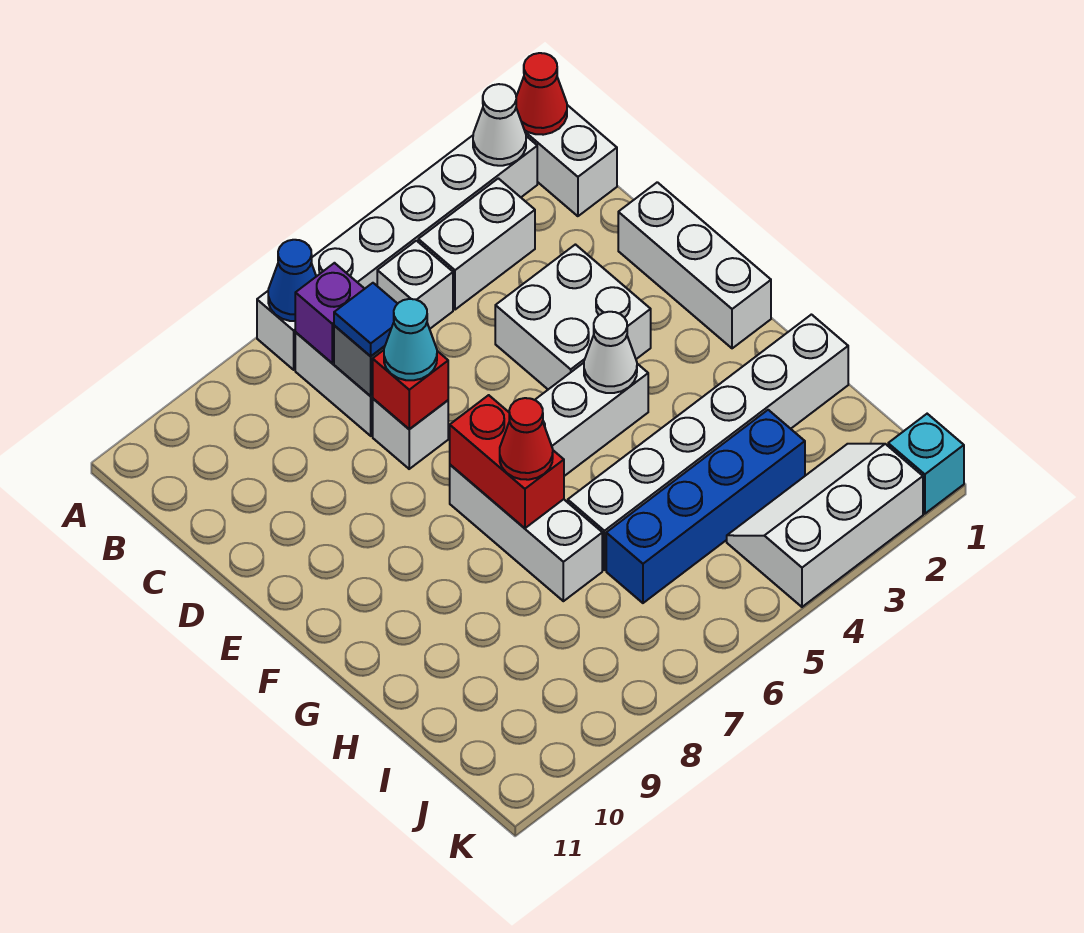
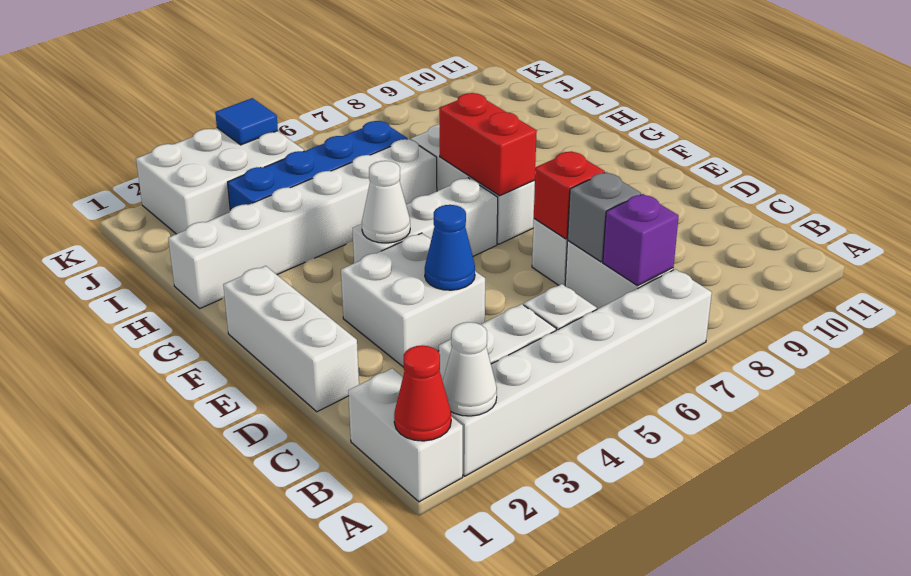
blue cone A7 level 2 -> blue cone D4 level 2
blue tile C7 level 3 -> blue tile K4 level 2
cyan cone D7 level 3 -> none
red cone G7 level 3 -> none
white slope J2:K4 level 1 top K -> white brick J2:K4 level 1
cyan brick K1 level 1 -> none

